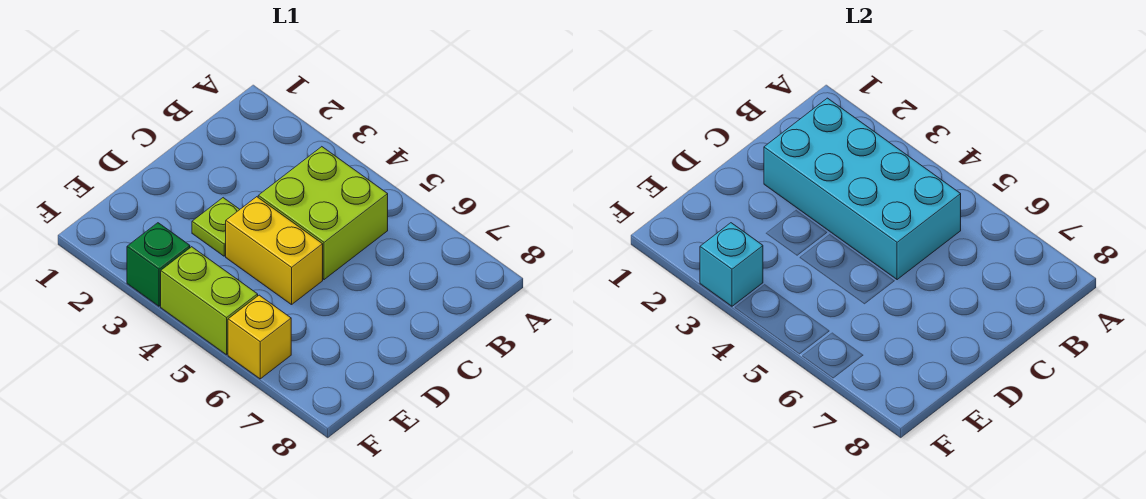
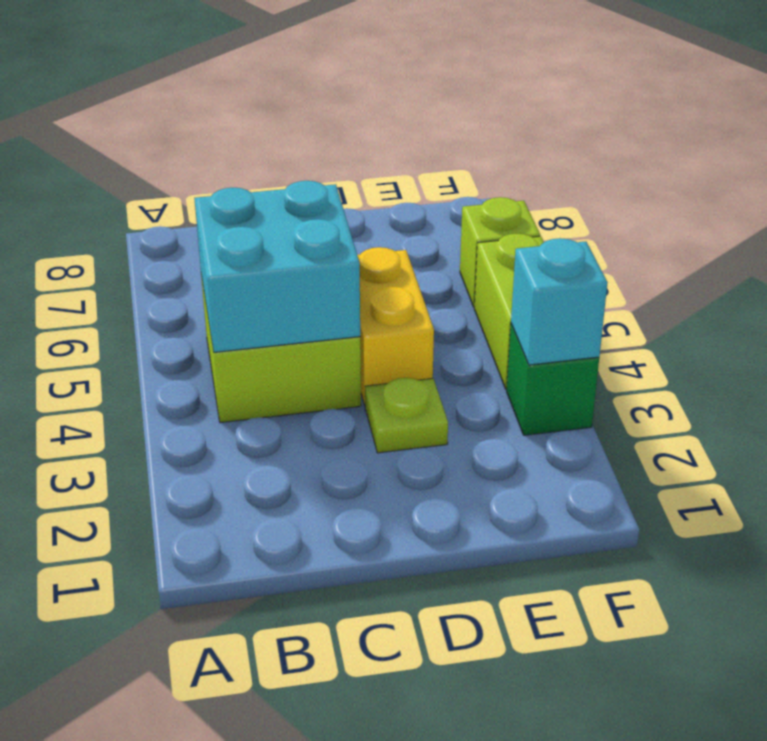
cyan brick B2:C5 level 2 -> cyan brick B4:C5 level 2
yellow brick F6 level 1 -> lime brick F6 level 1

